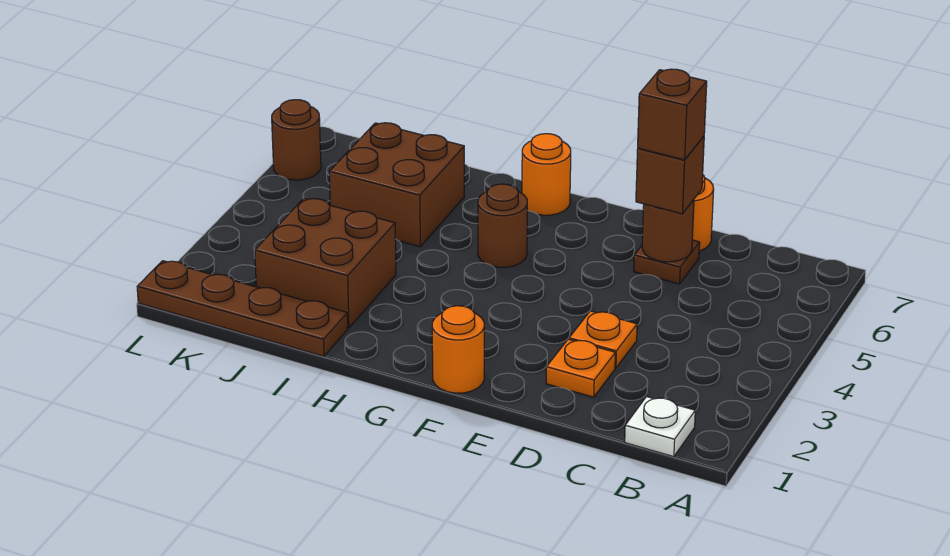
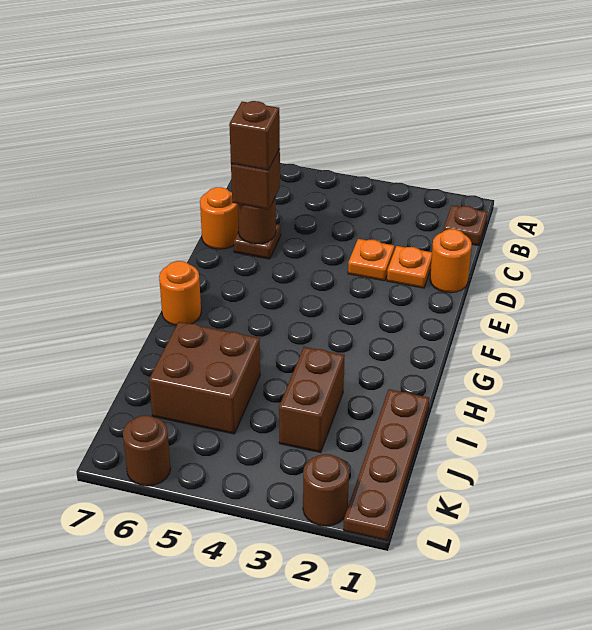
white plate B1 level 1 -> brown plate B1 level 1
orange round brick F1 level 1 -> orange round brick D1 level 1
brown round brick G5 level 1 -> brown round brick L2 level 1
brown brick I2:J3 level 1 -> brown brick I3:J3 level 1

